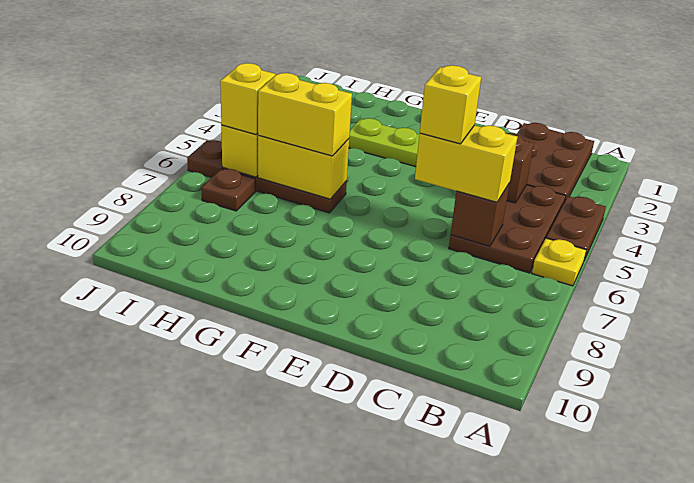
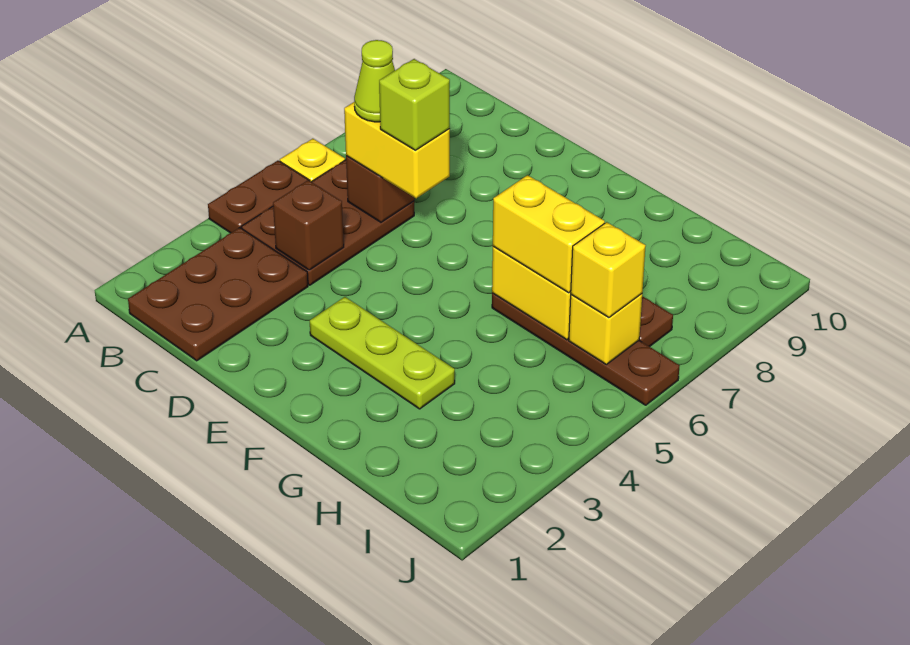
none -> lime cone C6 level 4
yellow brick D6 level 4 -> lime brick D6 level 4

